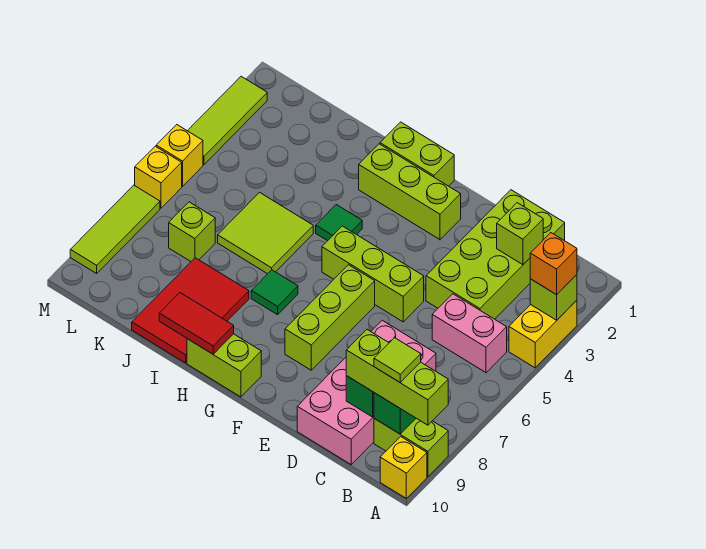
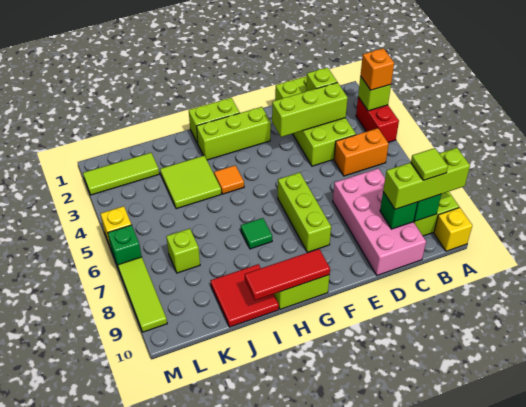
yellow brick A3:A4 level 1 -> red brick A3:A4 level 1
pink brick B5:C5 level 1 -> orange brick B5:C5 level 1
lime brick E5:G5 level 1 -> lime brick C3:E3 level 2
green tile H4 level 1 -> orange tile H4 level 1
red tile H10:I10 level 2 -> red tile G10:I10 level 2
lime tile I5:J6 level 1 -> lime tile I3:J4 level 1
red tile I8:J10 level 1 -> red tile I9:J10 level 1
lime tile M2:M4 level 1 -> lime tile K2:M2 level 1
yellow brick M6 level 1 -> green brick M6 level 1

